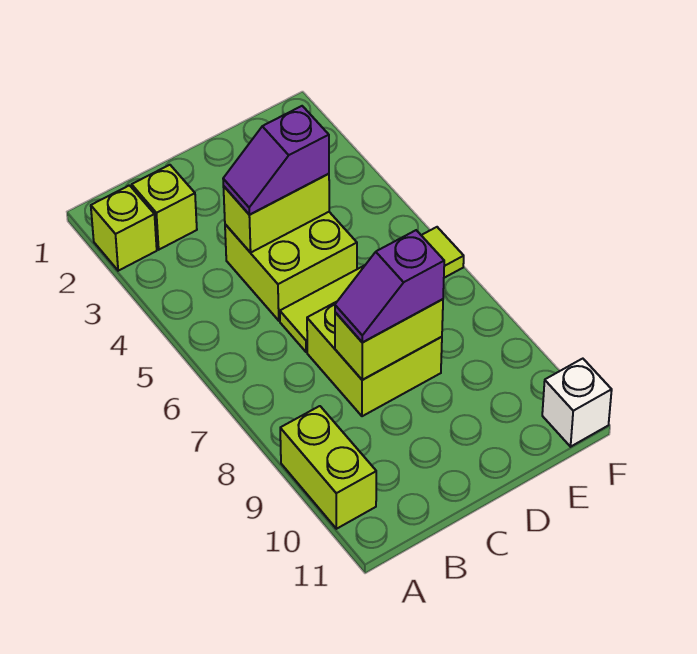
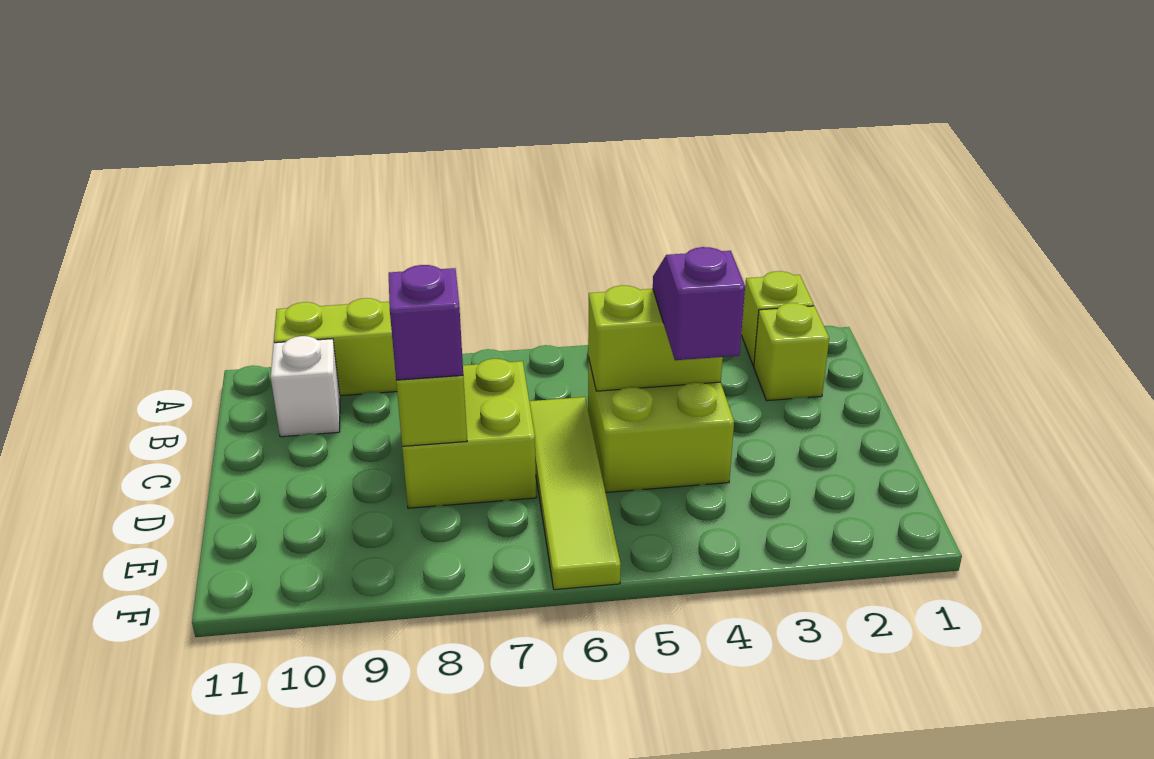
lime brick C4:D4 level 2 -> lime brick C4:C5 level 2
white brick F11 level 1 -> white brick B10 level 1

